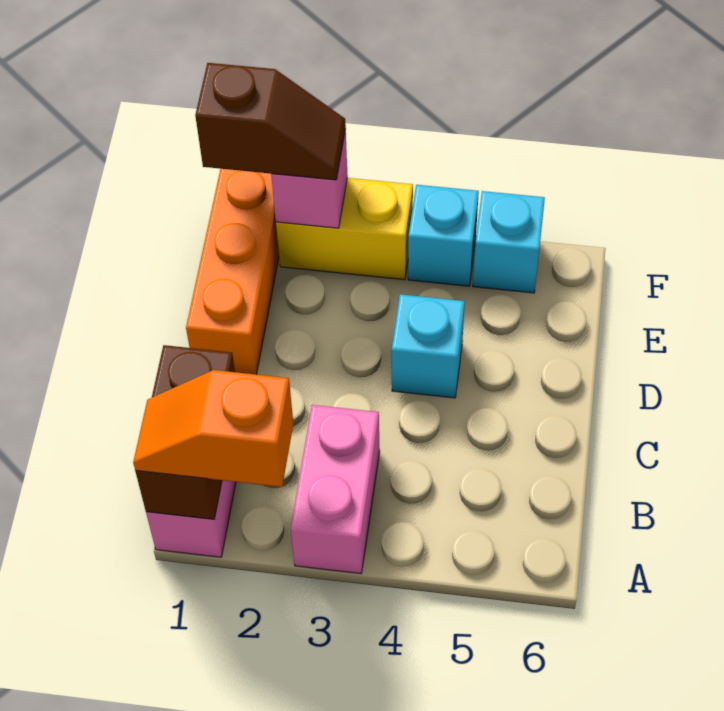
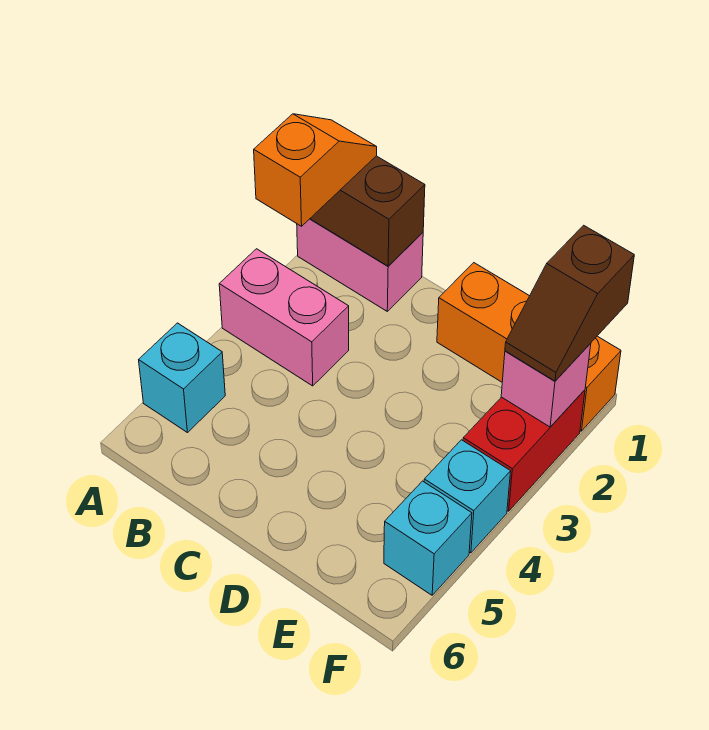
cyan brick D4 level 1 -> cyan brick A5 level 1
yellow brick F2:F3 level 1 -> red brick F2:F3 level 1

